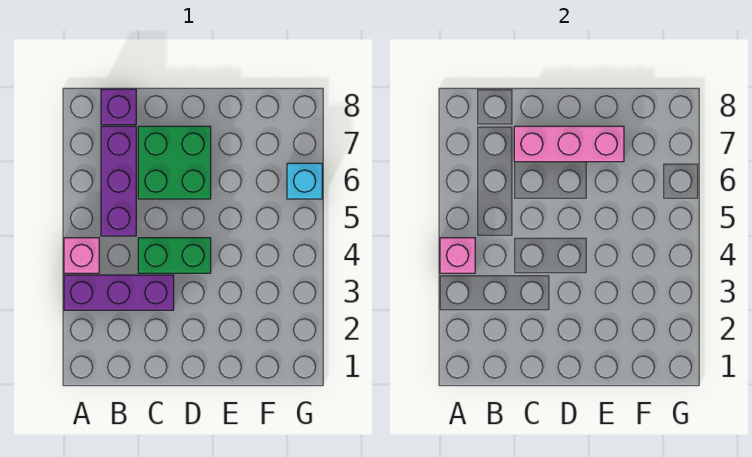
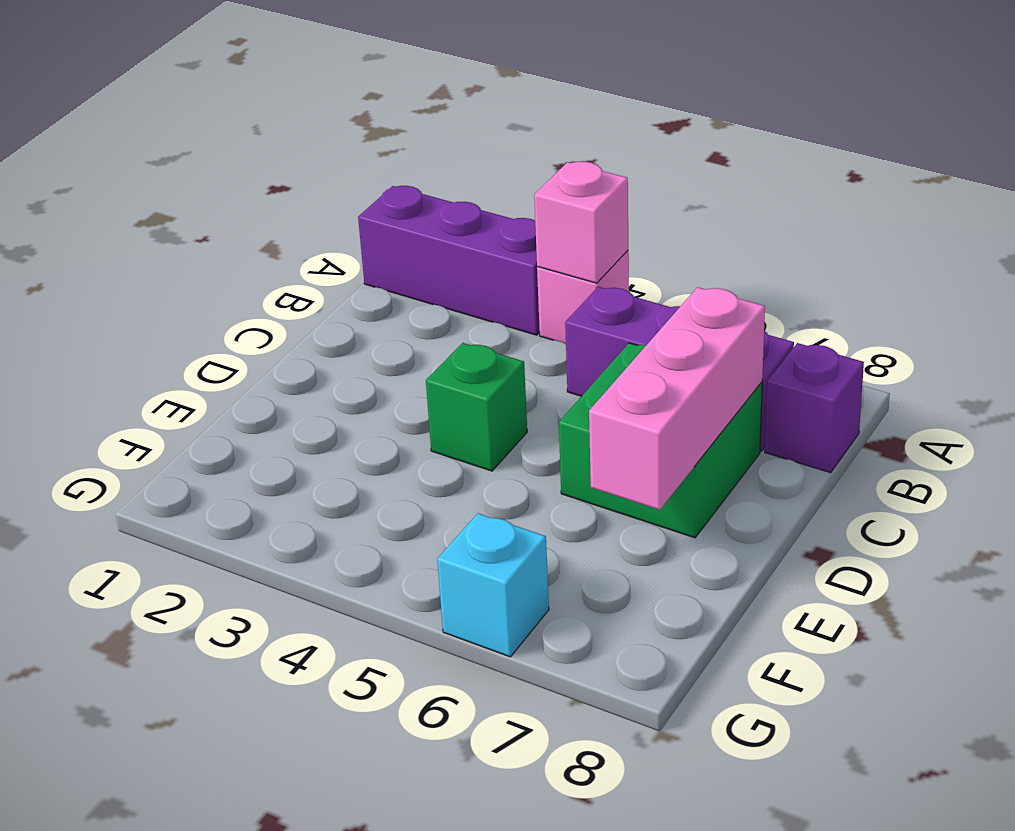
purple brick A3:C3 level 1 -> purple brick A1:A3 level 1
green brick C4:D4 level 1 -> green brick D4 level 1

